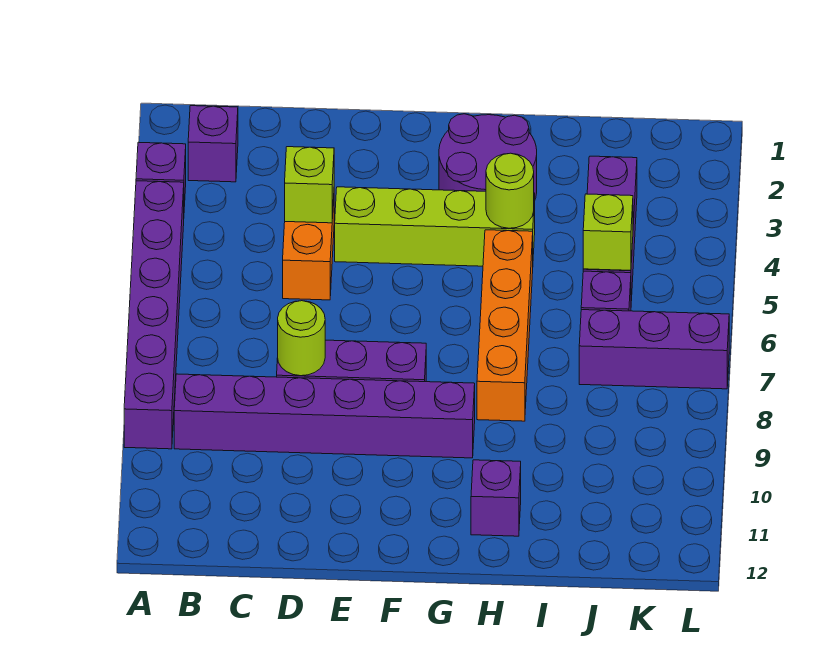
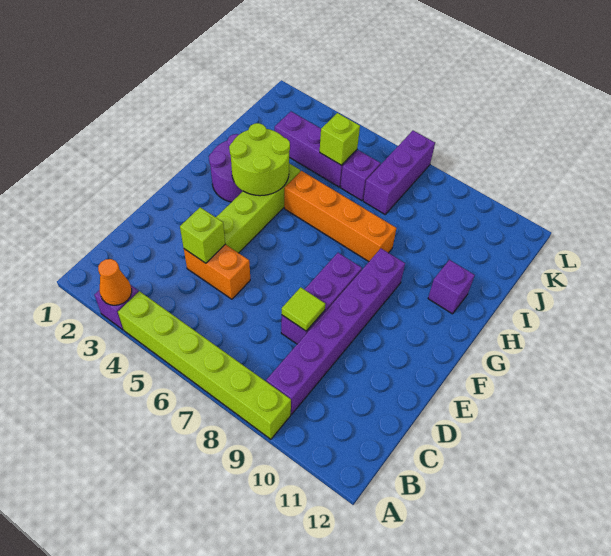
none -> orange cone A3 level 2
purple brick A4:A9 level 1 -> lime brick A4:A9 level 1
purple brick B2 level 1 -> none
lime round brick D8 level 2 -> lime tile D8 level 2
lime round brick H4 level 2 -> lime round brick G3:H4 level 2

